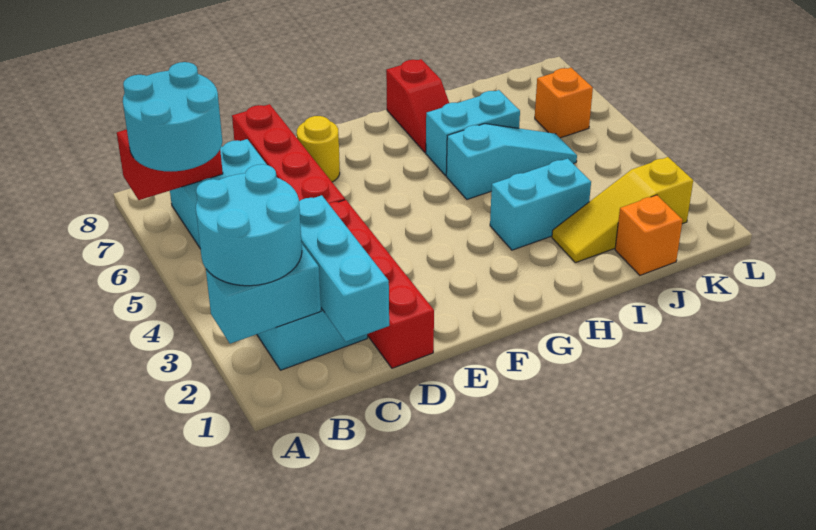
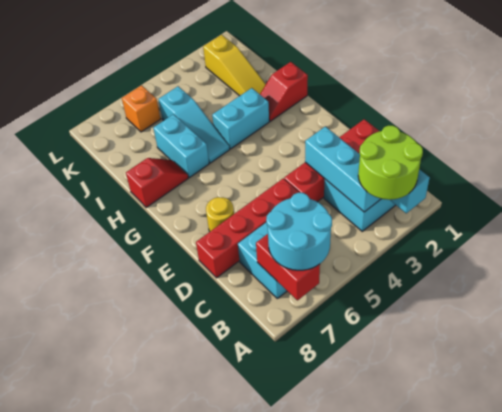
cyan round brick A2:B3 level 3 -> lime round brick A2:B3 level 3
cyan brick C1:C3 level 2 -> cyan brick B3:D3 level 2
none -> red slope H1:H2 level 1 top 1
cyan brick H3:I3 level 1 -> cyan brick H3:H4 level 1
cyan slope H5:J5 level 1 top H -> cyan slope H5:J5 level 1 top J
orange brick J1 level 1 -> none

